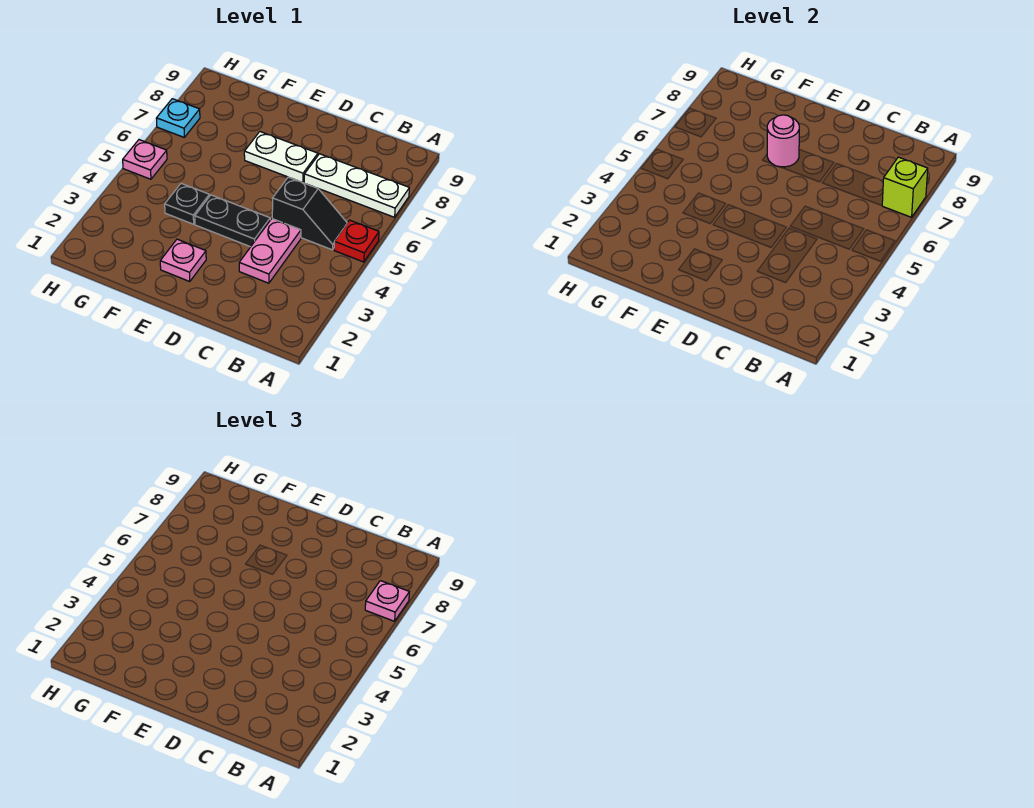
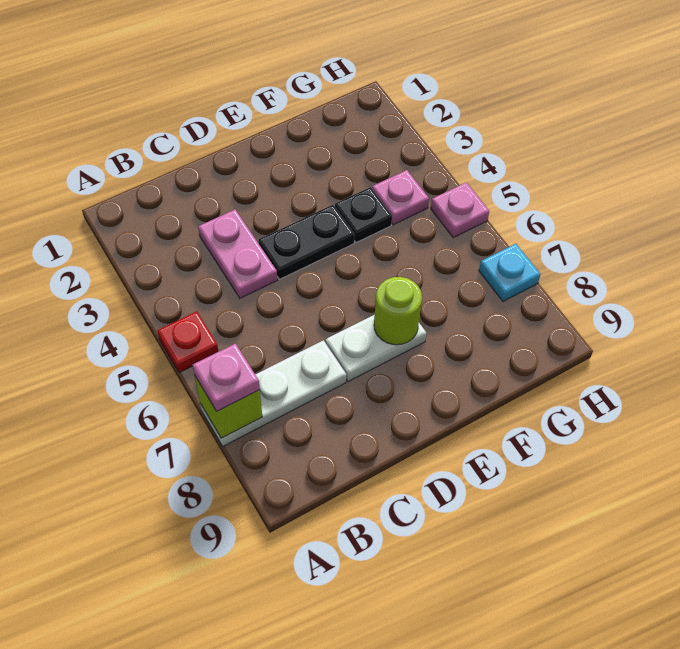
black slope B5:C5 level 1 top C -> none
pink plate E2 level 1 -> pink plate G4 level 1
pink round brick E7 level 2 -> lime round brick E7 level 2

